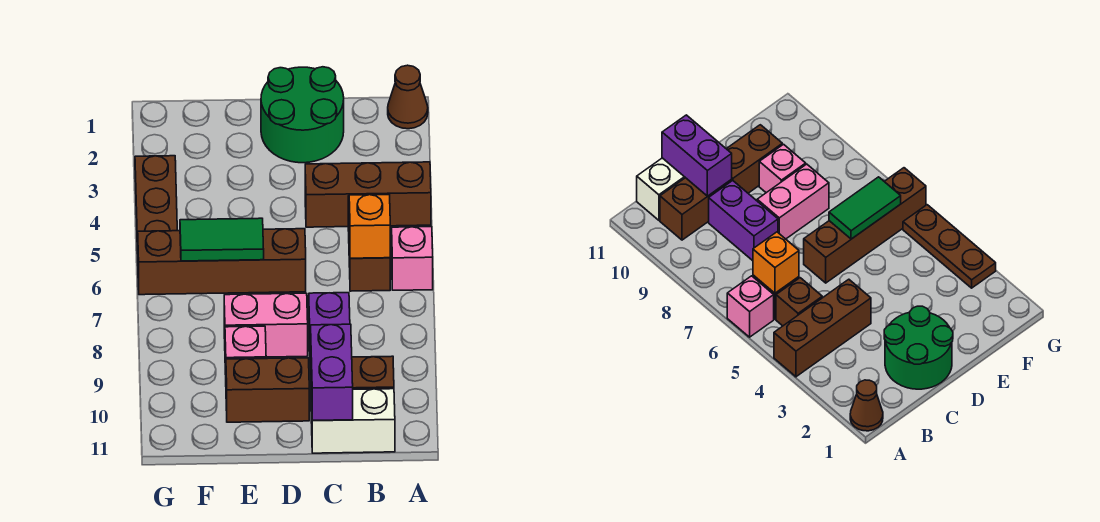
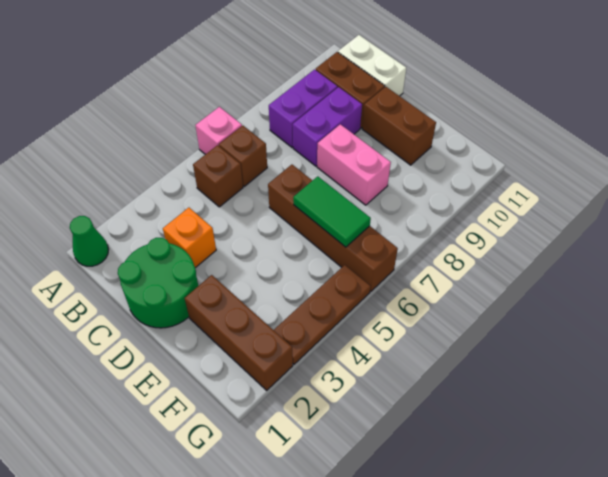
brown cone A1 level 1 -> green cone A1 level 1
brown brick A4:C4 level 1 -> brown brick E2:G2 level 1
orange brick B6 level 2 -> orange brick C3 level 1
purple brick C10:C11 level 2 -> purple brick B8:B9 level 1
pink brick E9 level 1 -> none

